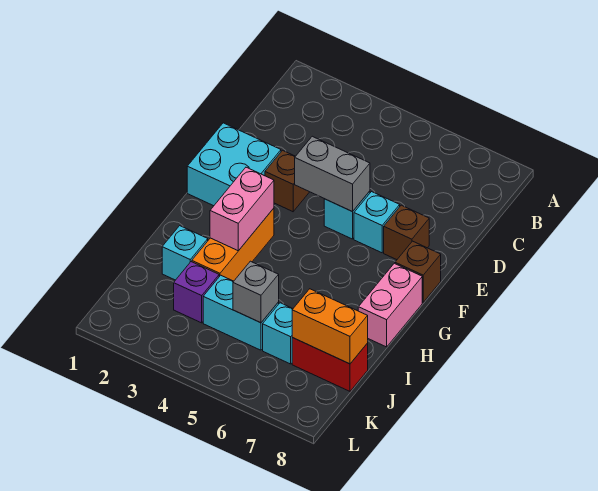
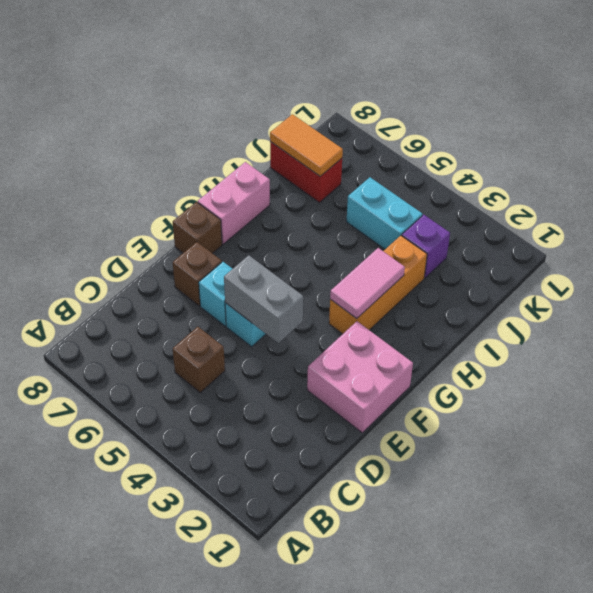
cyan brick E1:F2 level 1 -> pink brick E1:F2 level 1
brown brick E3 level 1 -> brown brick C5 level 1
pink brick G3:H3 level 2 -> pink tile G3:H3 level 2
cyan brick I2 level 1 -> none
grey brick J5 level 2 -> none
cyan brick J6 level 1 -> none
orange brick J7:J8 level 2 -> orange tile J7:J8 level 2

